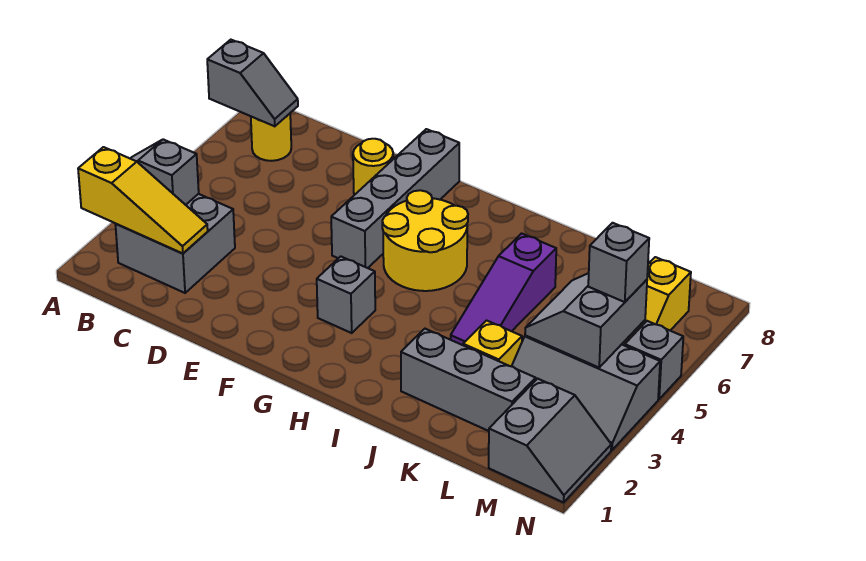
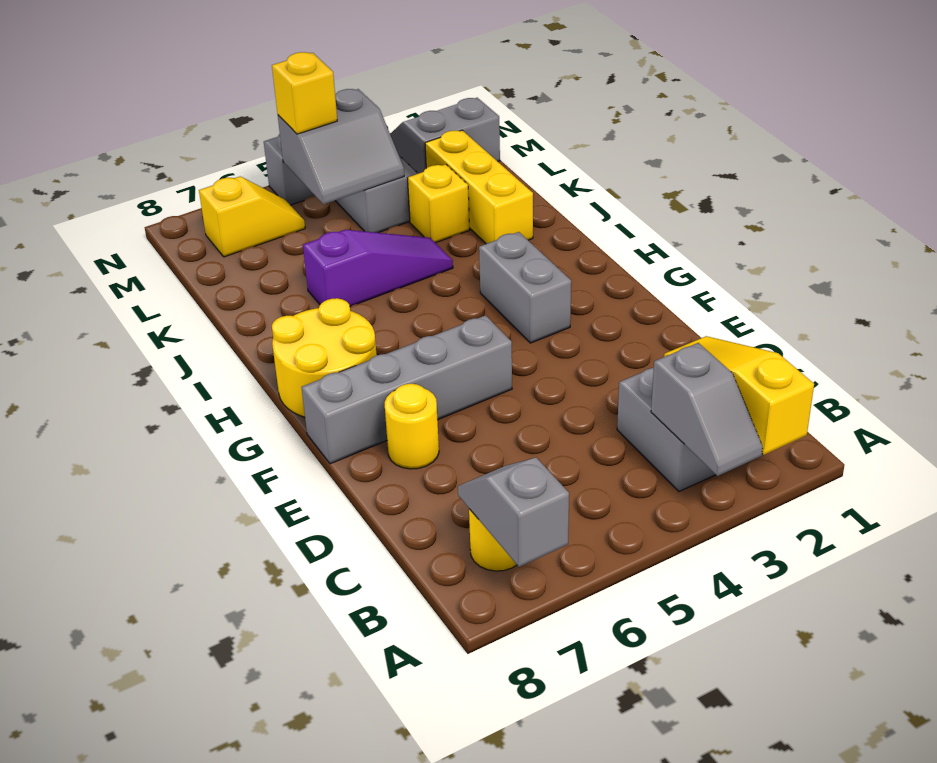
grey brick G3 level 1 -> grey brick G3:H3 level 1
yellow round brick G5:H6 level 1 -> yellow round brick G7:H8 level 1
grey brick J2:L2 level 1 -> yellow brick J2:L2 level 1
grey brick M5 level 3 -> yellow brick M5 level 3

